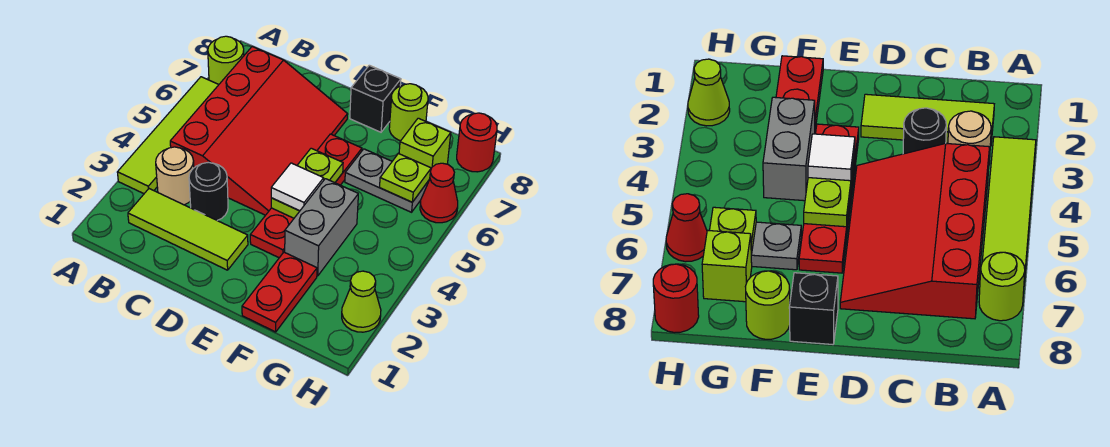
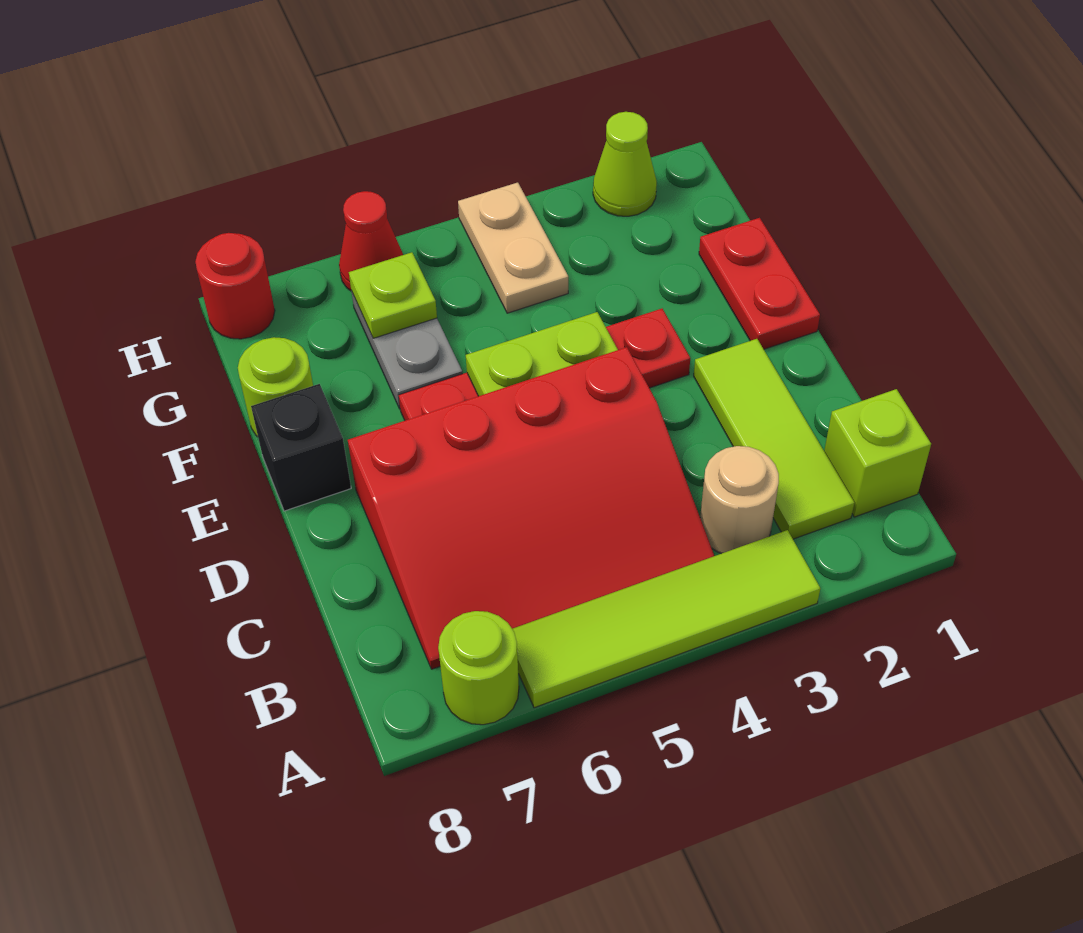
red slope B4:D7 level 1 top B -> red slope B4:D7 level 1 top D
black round brick C3 level 1 -> none
white tile E4 level 3 -> none
red plate F1:F2 level 1 -> red plate E1:F1 level 1
grey brick F3:F4 level 1 -> none
none -> tan plate G4:H4 level 1
lime brick G7 level 1 -> lime brick B1 level 1

